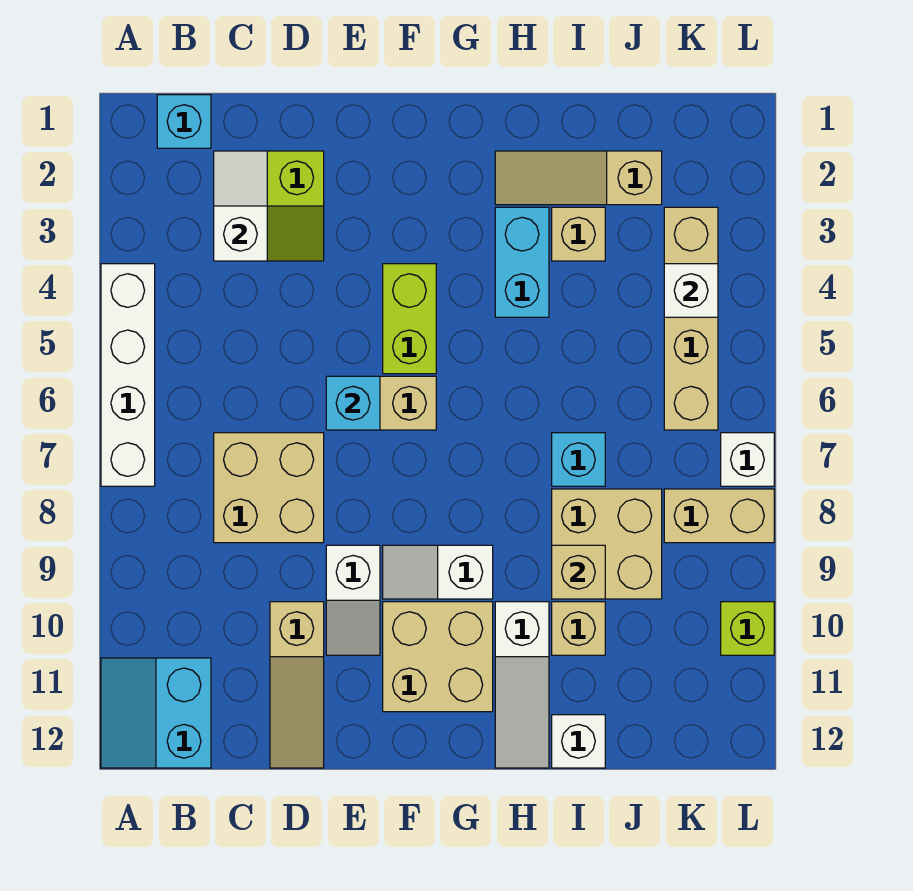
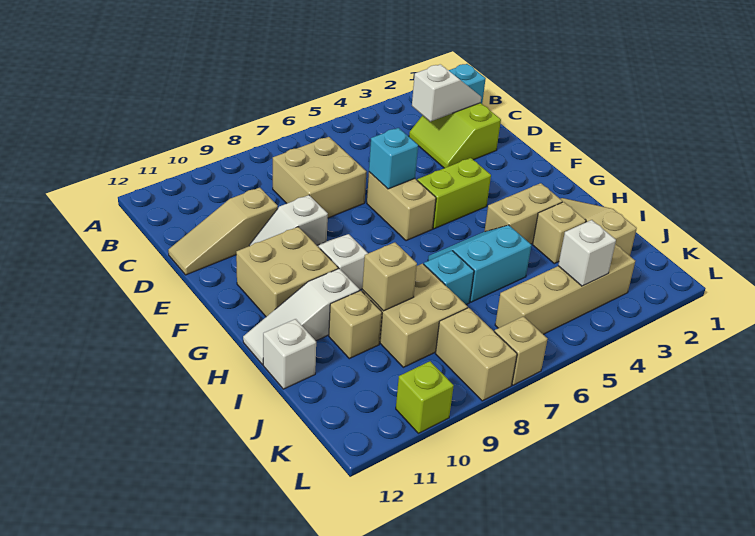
white brick A4:A7 level 1 -> none
cyan slope A11:B12 level 1 top B -> cyan slope H5:I6 level 1 top I
cyan brick H3:H4 level 1 -> tan brick H3:H4 level 1
white brick L7 level 1 -> tan brick L7 level 1

